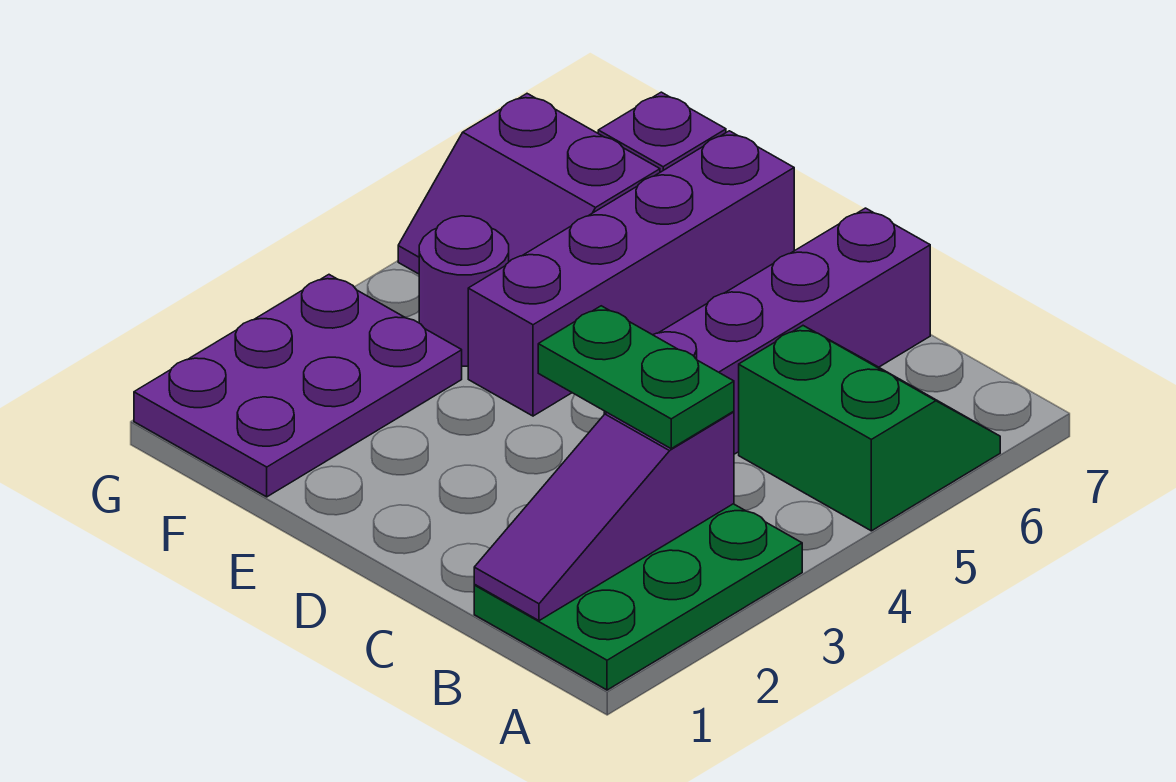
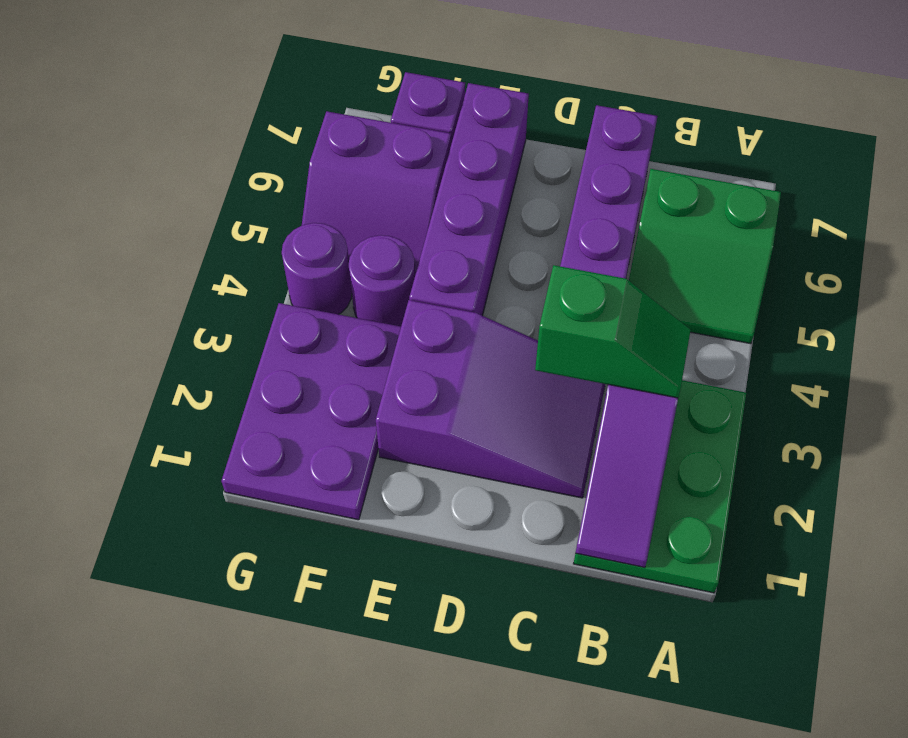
green slope A5:B6 level 1 top 5 -> green slope A5:B6 level 1 top 6
green plate B3:C3 level 3 -> green slope B3:C3 level 3 top C
none -> purple slope C2:E3 level 1 top E
none -> purple round brick G4 level 1

